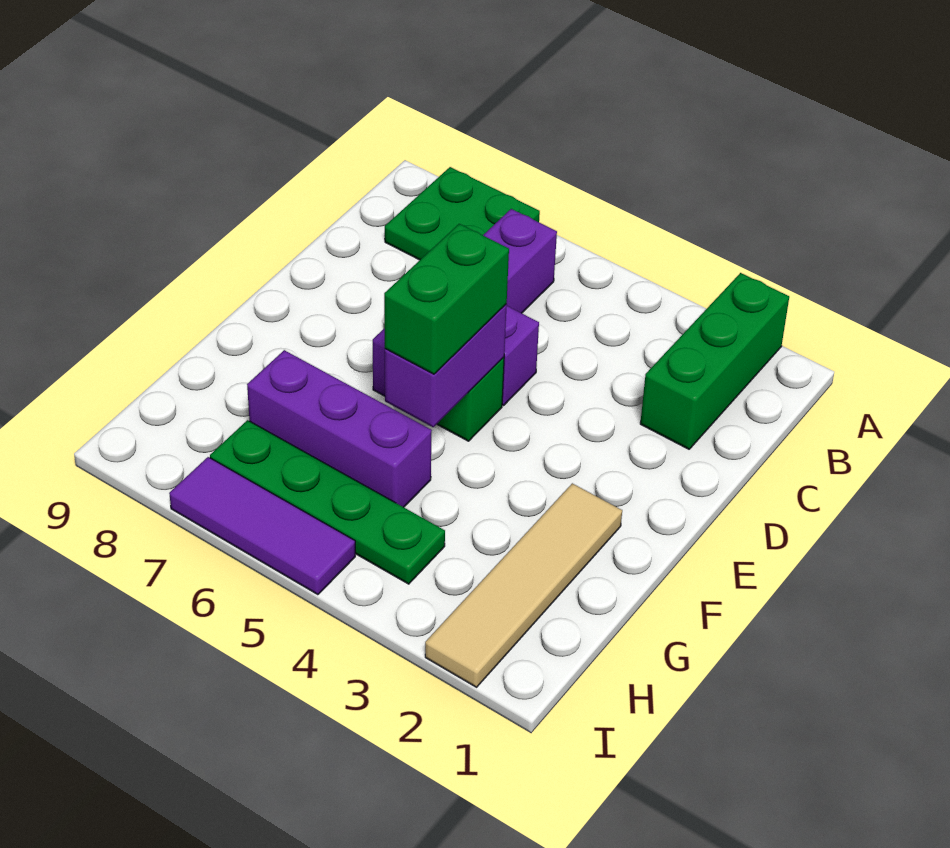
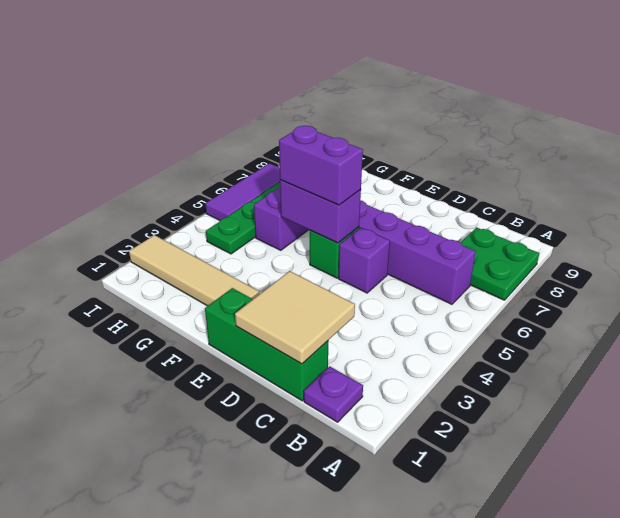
green brick A2:C2 level 1 -> green brick C1:E1 level 1
none -> purple plate B1 level 1
none -> tan tile C1:D2 level 2
green brick E5:F5 level 3 -> purple brick E5:F5 level 3

